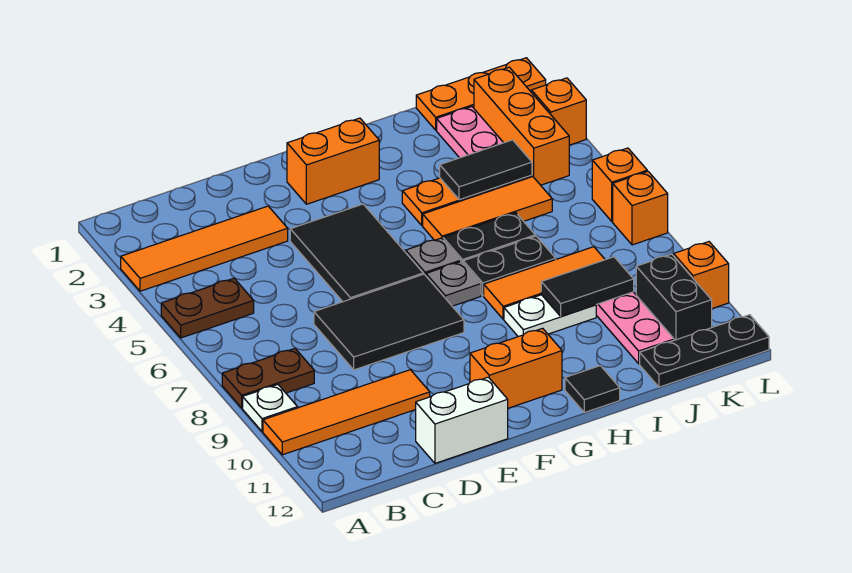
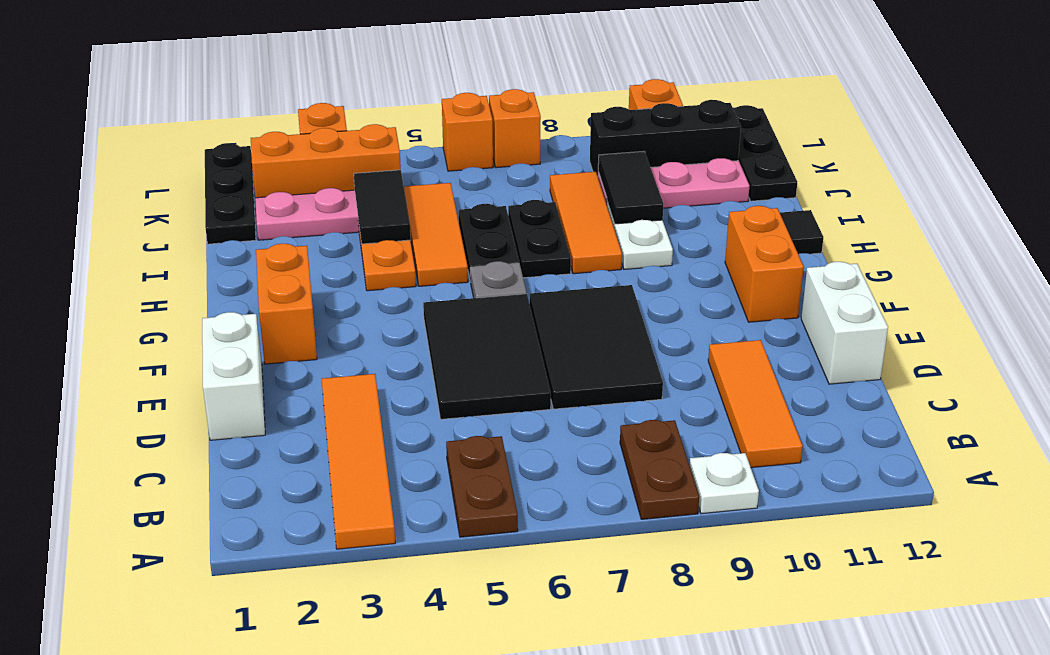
orange tile A10:D10 level 1 -> orange tile B10:D10 level 1
none -> white brick D1:E1 level 1
black tile E4:F6 level 1 -> black tile D5:F6 level 1
grey plate G7 level 1 -> none
orange plate J1:L1 level 1 -> black plate J1:L1 level 1
black brick K10:K11 level 1 -> black brick K9:K11 level 1

